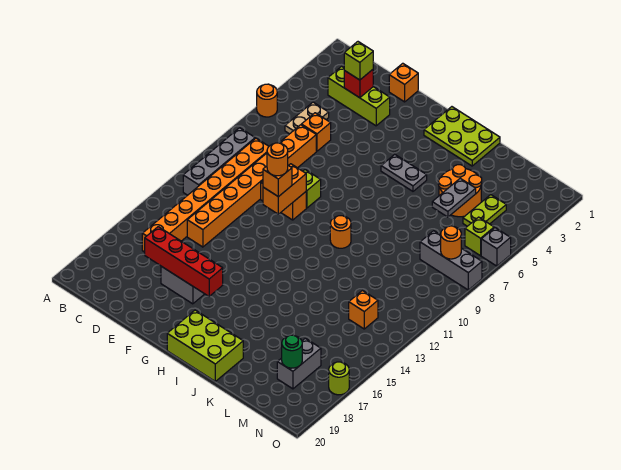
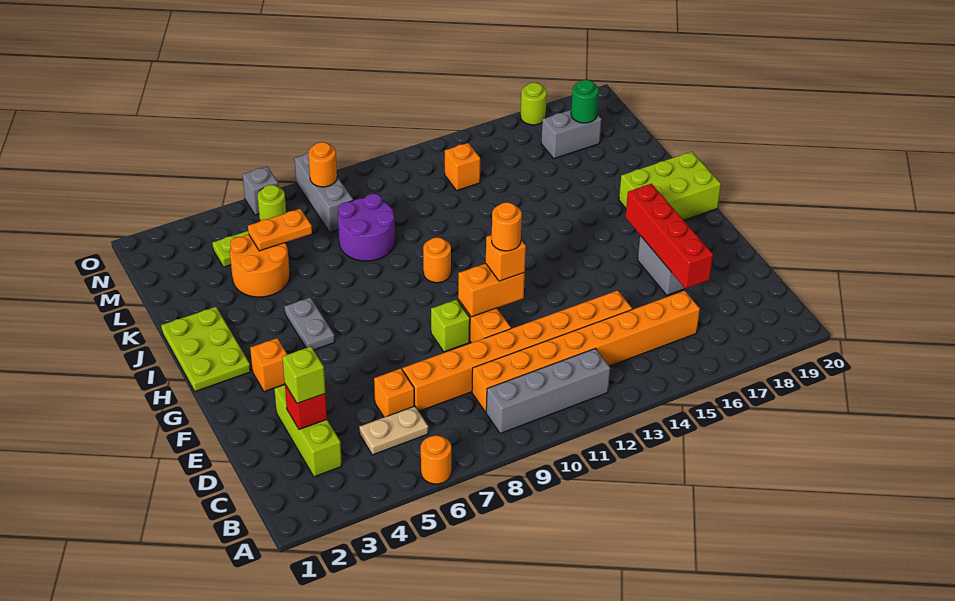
orange brick E1 level 1 -> orange brick G3 level 1
lime brick H19:J20 level 1 -> lime brick H18:I20 level 1
none -> purple round brick K8:L9 level 1
grey plate L5:L6 level 2 -> orange plate L5:L6 level 2
lime brick N6 level 1 -> lime round brick N6 level 1

